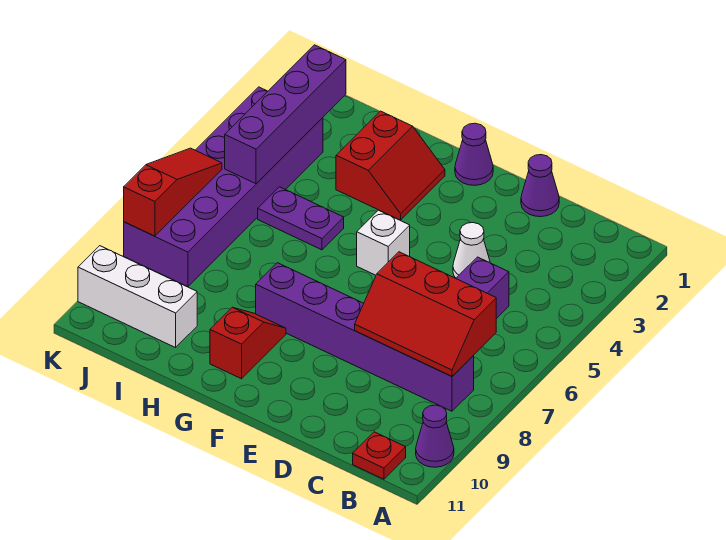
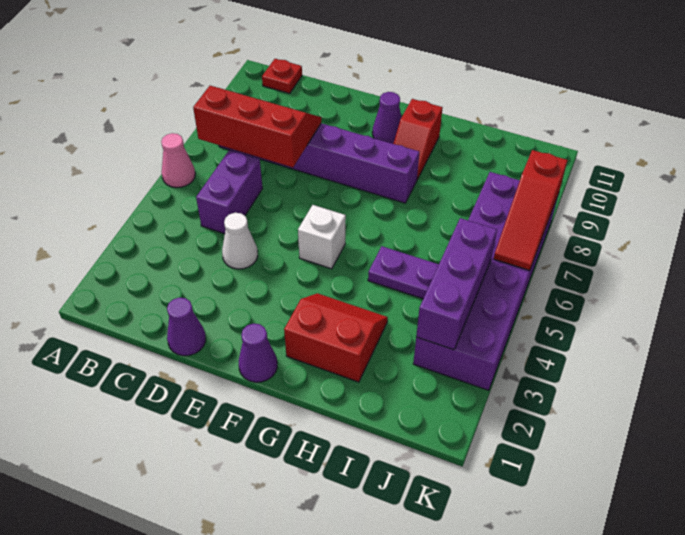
none -> pink cone A6 level 1
purple cone A10 level 1 -> purple cone F10 level 1
red slope G2:H3 level 1 top H -> red slope G2:H3 level 1 top 2
white brick I10:K10 level 1 -> none
purple brick J2:J5 level 2 -> purple brick J3:J5 level 2

